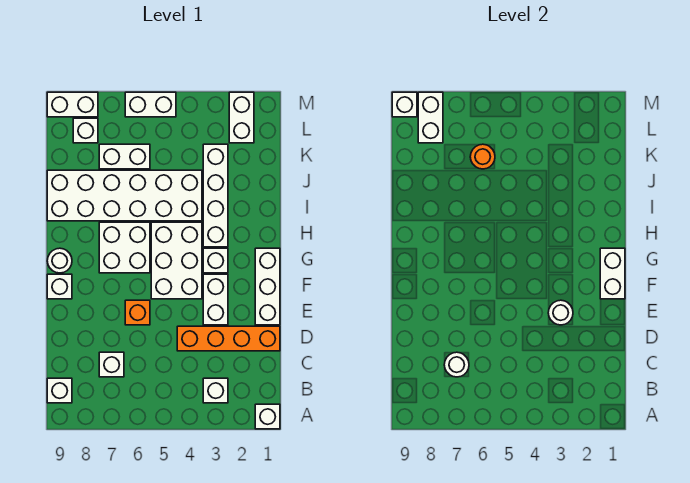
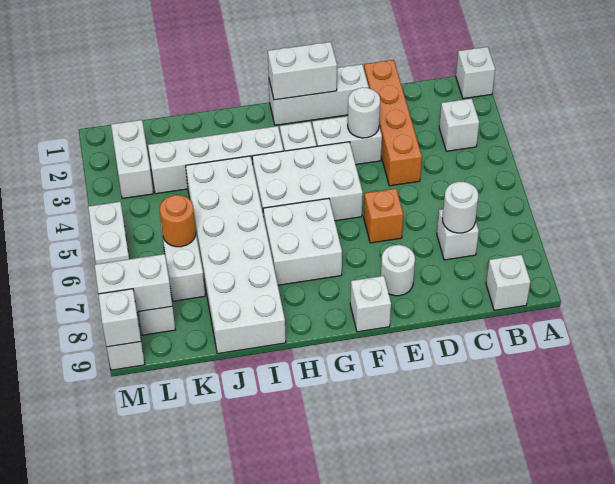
white round brick G9 level 1 -> white round brick E8 level 1
white brick L2:M2 level 1 -> white brick L2:L3 level 1

